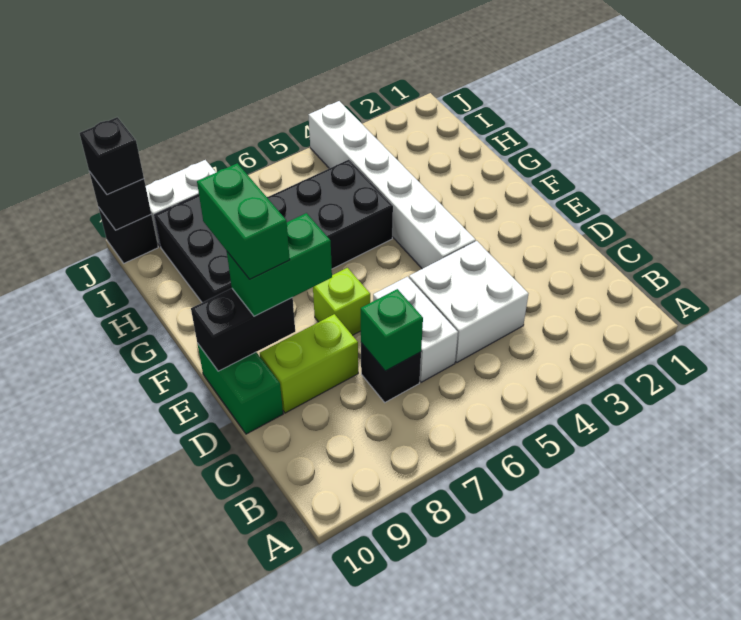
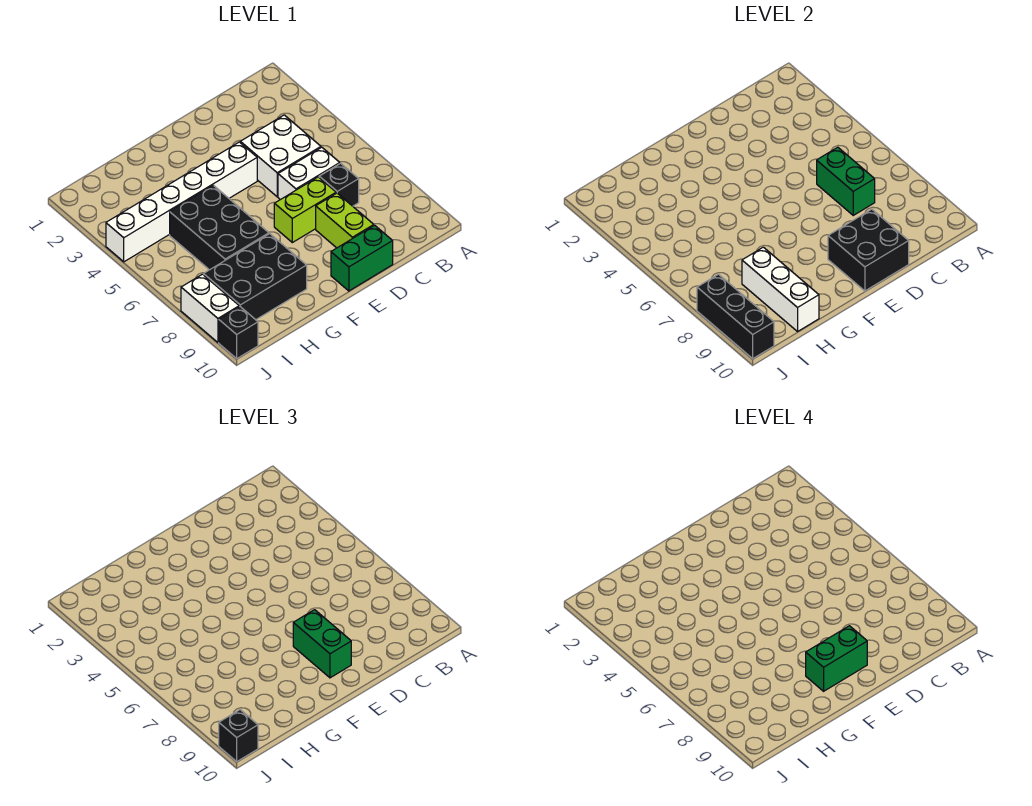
green brick C7 level 2 -> green brick C6:C7 level 2
lime brick E7 level 1 -> lime brick D7:E7 level 1
black brick E9:E10 level 2 -> black brick D9:E10 level 2
none -> white brick H8:H10 level 2
black brick J10 level 2 -> black brick J8:J10 level 2

